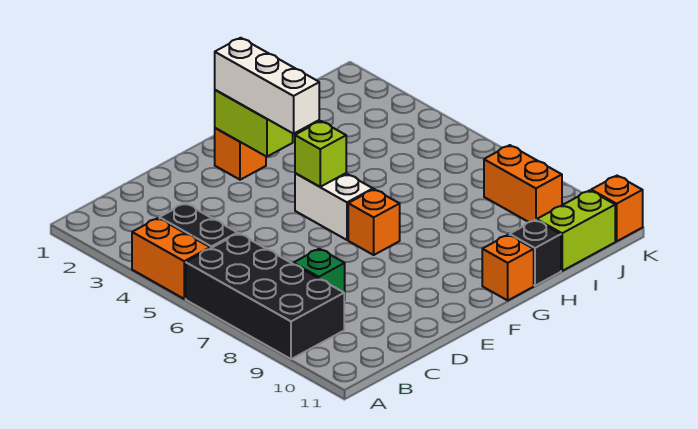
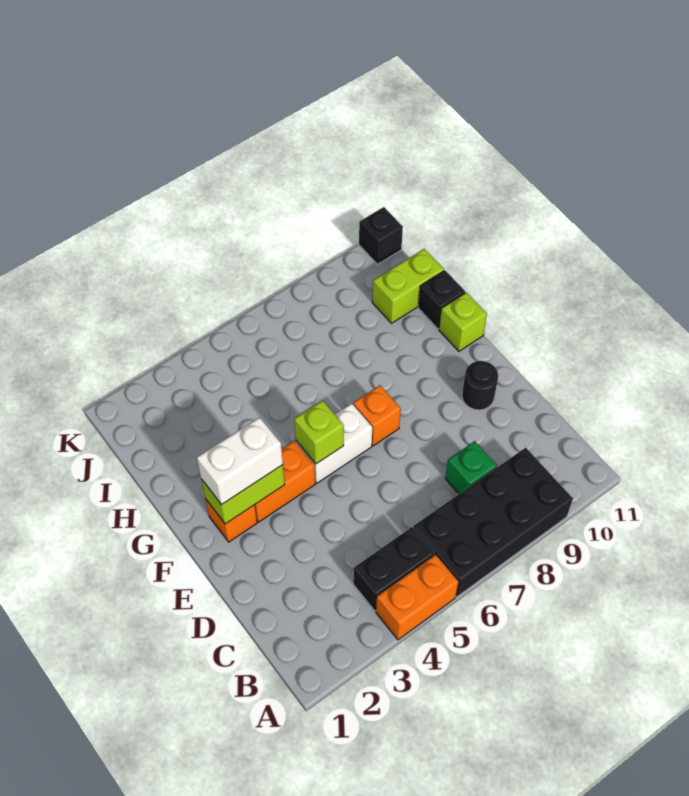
none -> black round brick E10 level 1
white brick F2:F4 level 3 -> white brick F2:F3 level 3
orange brick G11 level 1 -> lime brick G11 level 1
lime brick I11:J11 level 1 -> lime brick I10:I11 level 1
orange brick J8:J9 level 1 -> orange brick F3:F4 level 1
orange brick K11 level 1 -> black brick K11 level 1

